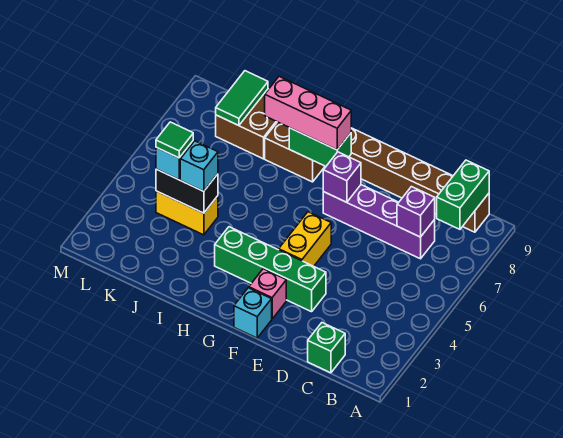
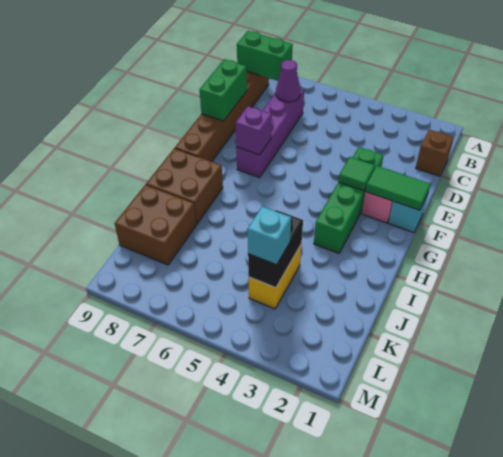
green brick C1 level 1 -> brown brick C1 level 1
purple brick C7 level 2 -> purple cone C7 level 2
yellow brick F4:F5 level 1 -> none
green brick G8:H8 level 2 -> green brick D9:E9 level 2
pink brick G8:I8 level 3 -> none
cyan brick J4 level 3 -> none
green tile K4 level 4 -> green tile F3 level 2
green tile K8:K9 level 2 -> green tile F1:F2 level 2

